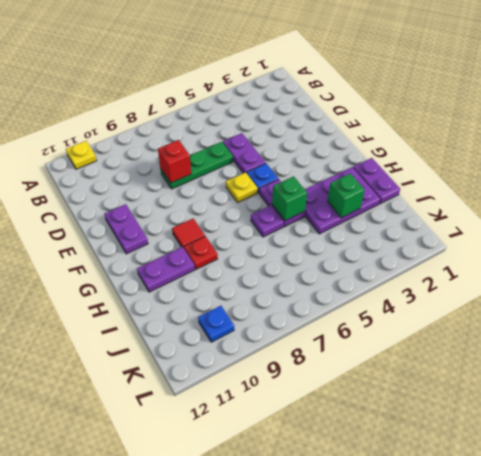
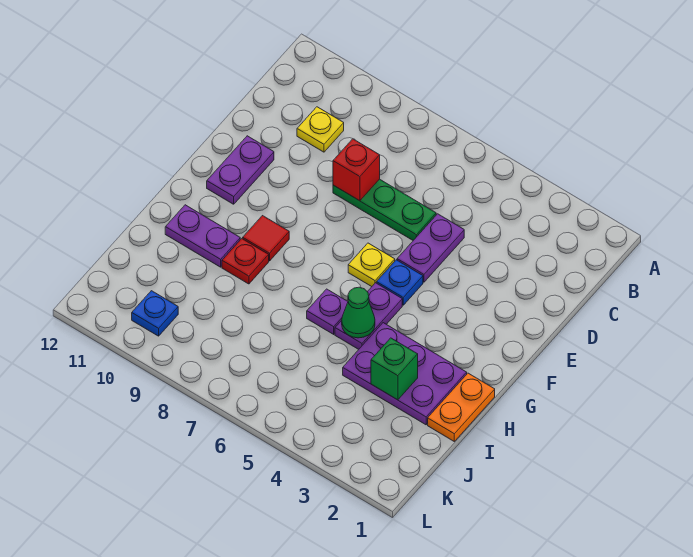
yellow plate A11 level 1 -> yellow plate C10 level 1
purple plate H1:I1 level 1 -> orange plate H1:I1 level 1
green brick H5 level 2 -> green cone H5 level 2

